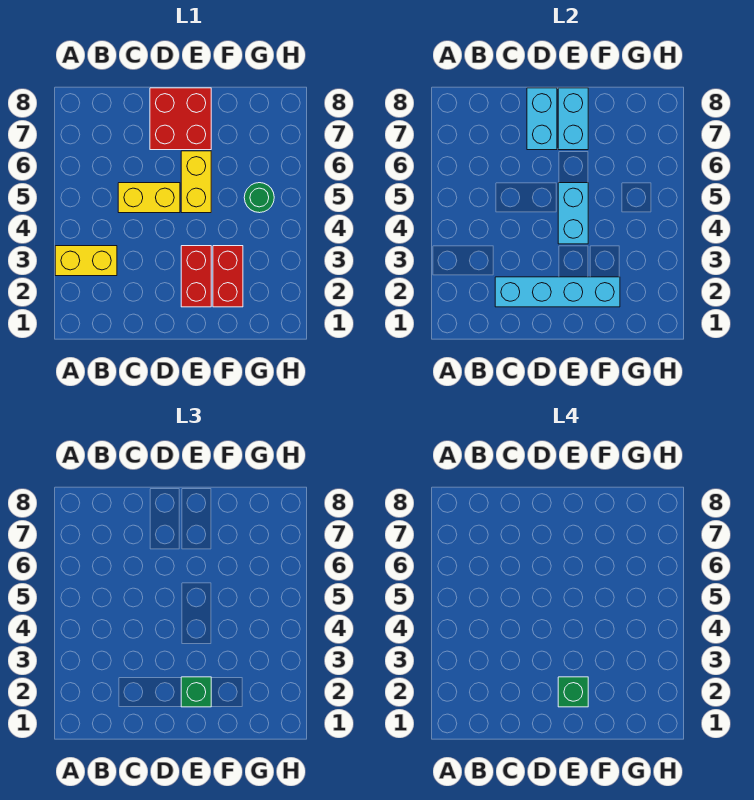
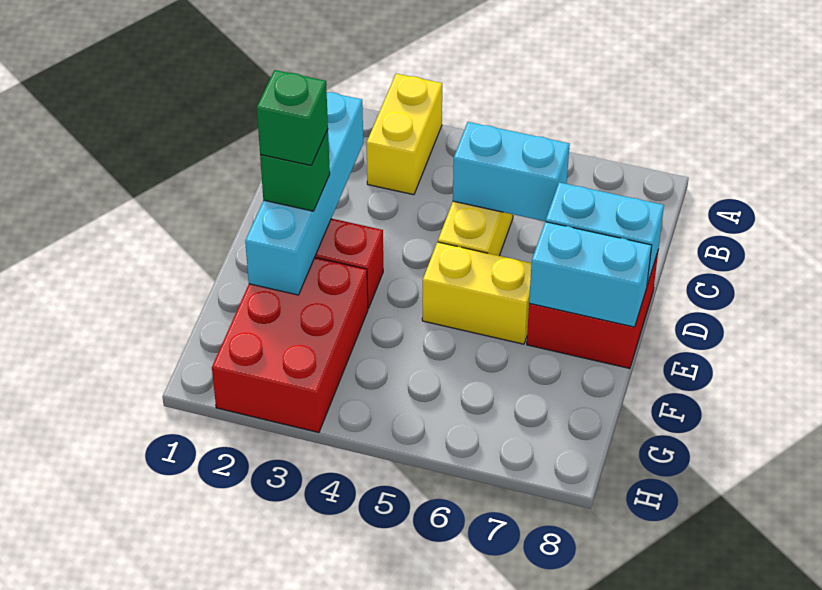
cyan brick E4:E5 level 2 -> cyan brick C5:C6 level 2
red brick F2:F3 level 1 -> red brick F2:H3 level 1
green round brick G5 level 1 -> none

